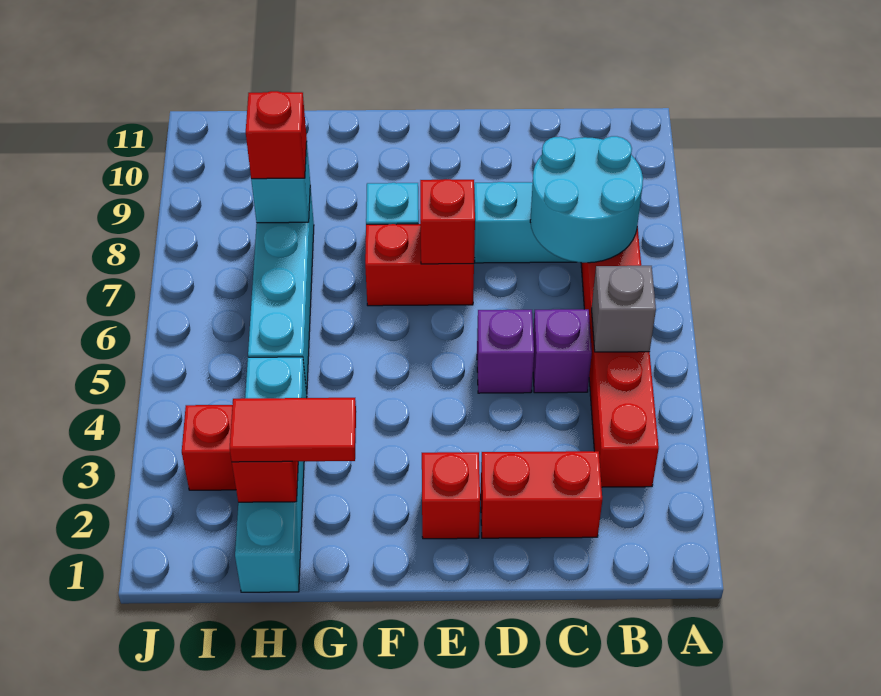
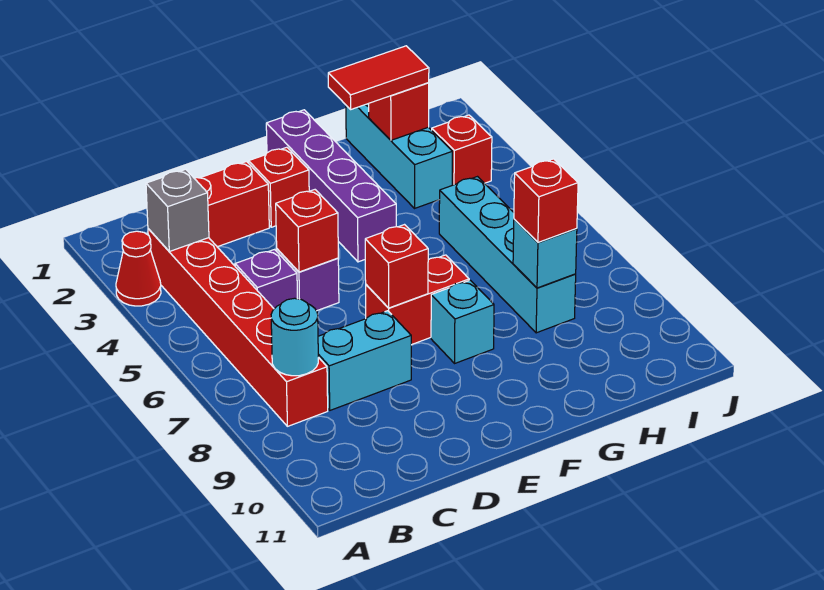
none -> red cone A3 level 1
grey brick B5 level 2 -> grey brick B3 level 2
cyan round brick B7:C8 level 2 -> cyan round brick B8 level 2
none -> red brick D5 level 2
none -> purple brick F1:F4 level 1
cyan brick H1:H4 level 1 -> cyan brick H1:H3 level 1

